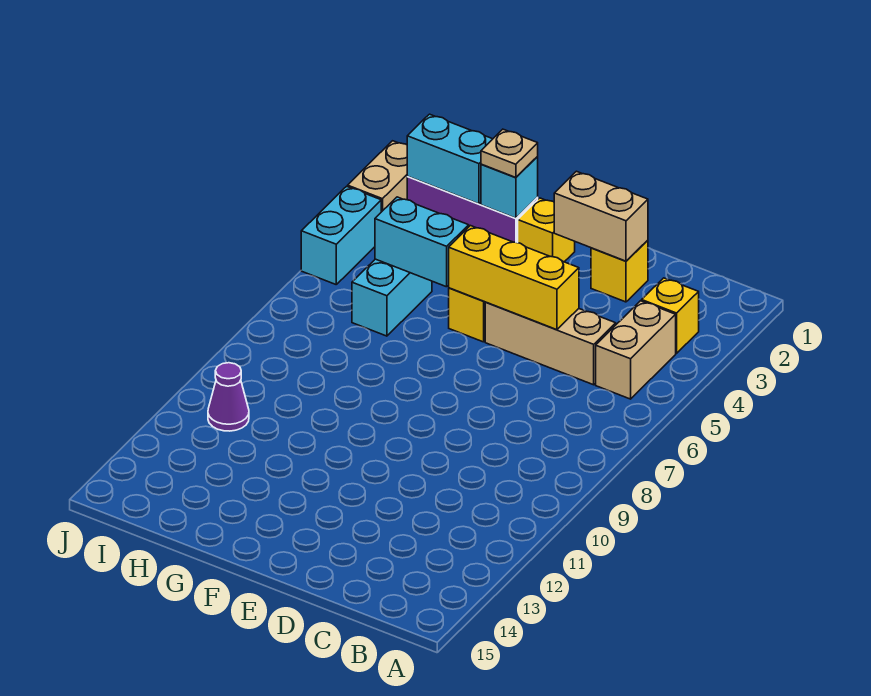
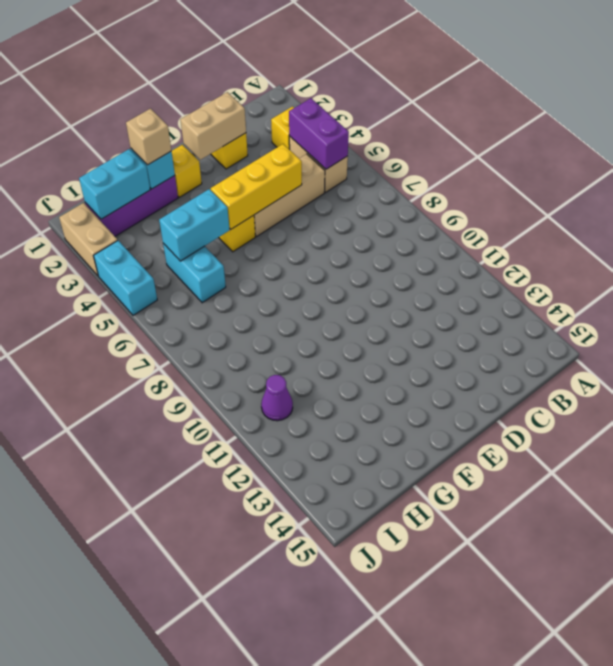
none -> purple brick B4:B5 level 2
tan plate G2 level 3 -> tan brick G2 level 3

